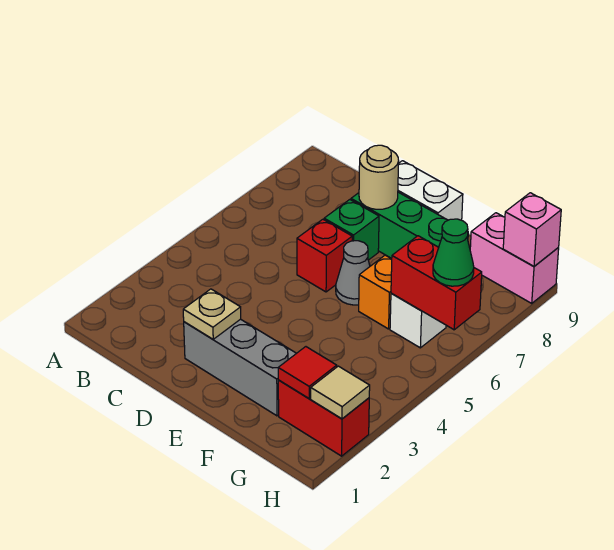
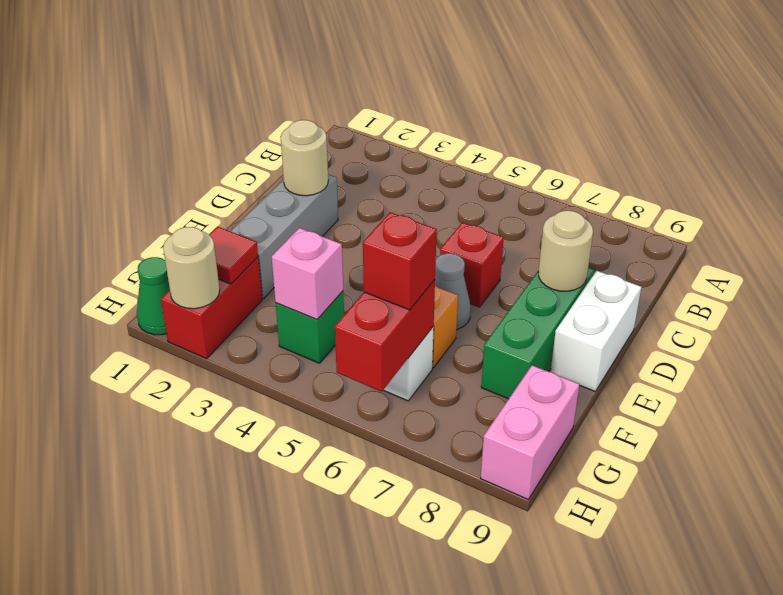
tan plate D2 level 2 -> tan round brick D2 level 2
green brick D7 level 1 -> green brick G4 level 1
none -> red brick G6 level 3
tan tile H2 level 2 -> tan round brick H2 level 2
green cone H6 level 3 -> green cone H1 level 1
pink brick H9 level 2 -> pink brick G4 level 2

